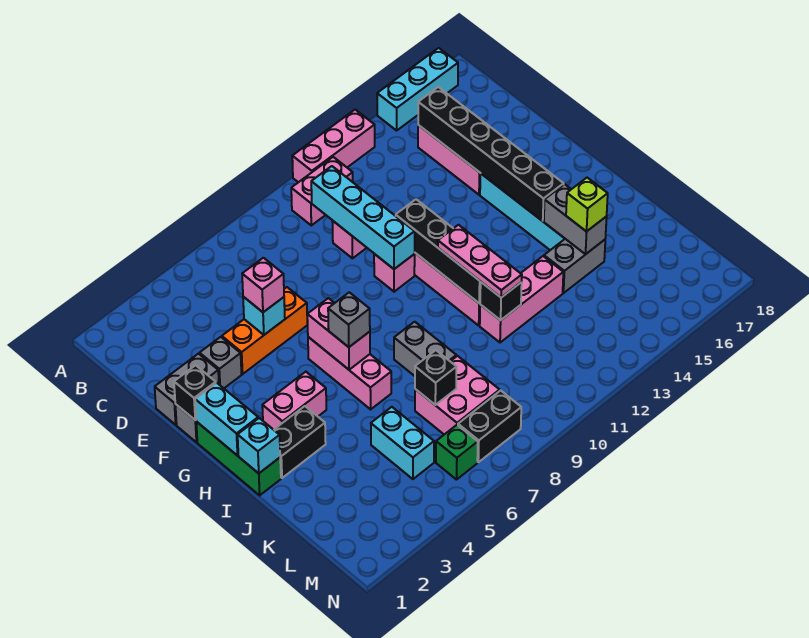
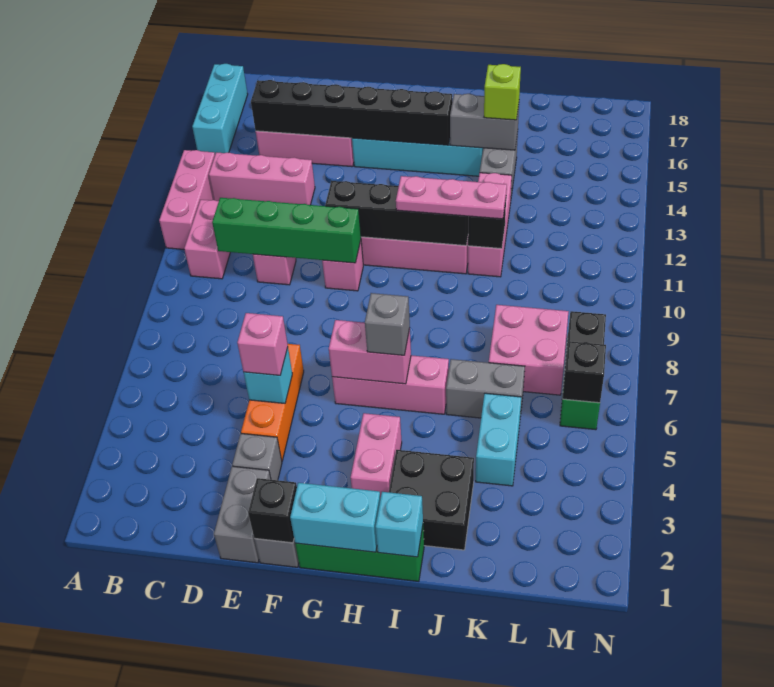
none -> pink brick B13:D13 level 1
cyan brick C10:F10 level 2 -> green brick C10:F10 level 2
black brick I2:I3 level 1 -> black brick I2:J3 level 1
grey brick I8:J8 level 1 -> grey brick J6:K6 level 1
cyan brick K5:L5 level 1 -> cyan brick K4:K5 level 1
black brick K7 level 2 -> black brick M6 level 2

